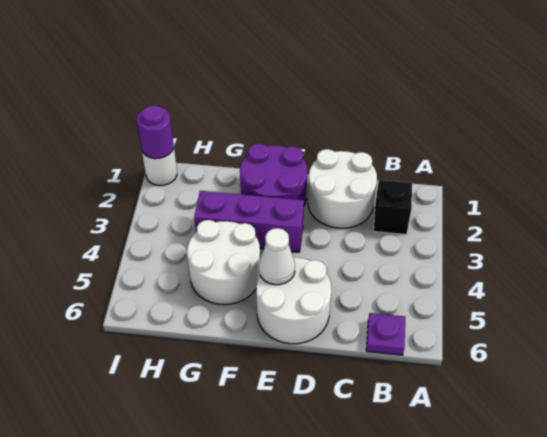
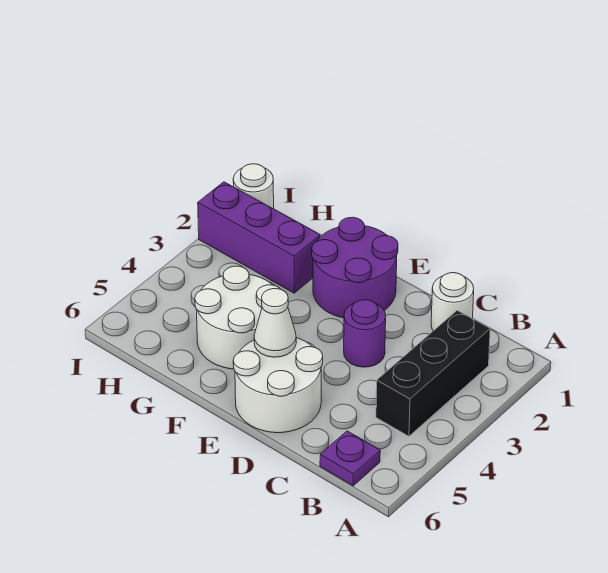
black brick B2 level 1 -> black brick B2:B4 level 1
white round brick C1:D2 level 1 -> white round brick C1 level 1
purple brick E3:G3 level 1 -> purple brick G2:I2 level 1
purple round brick I1 level 2 -> purple round brick D3 level 1

